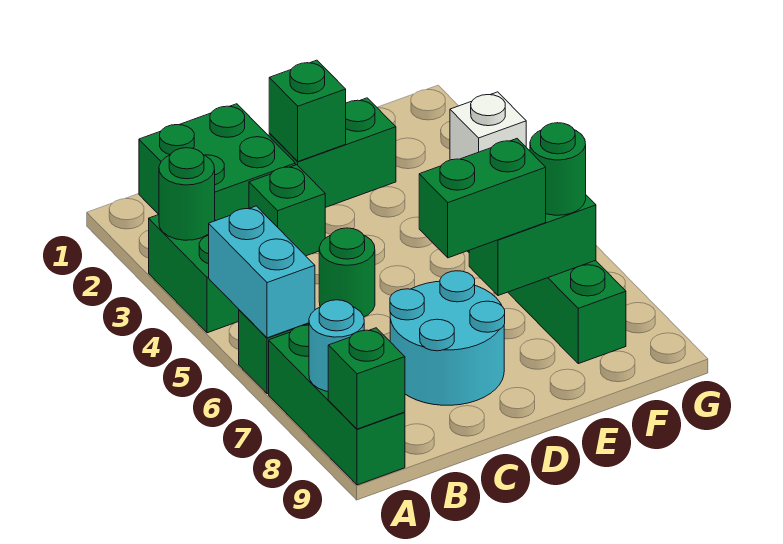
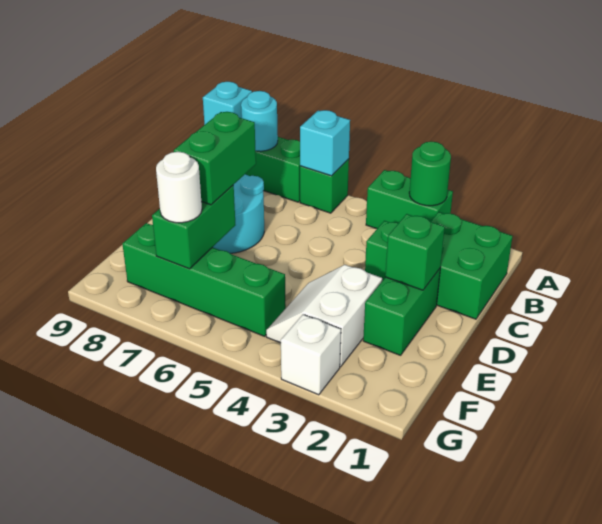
cyan brick A5:A6 level 2 -> cyan brick A6 level 2
green brick A9 level 2 -> cyan brick A9 level 2
green round brick C5 level 1 -> none
none -> white slope E3:F4 level 1 top 3
green round brick F7 level 3 -> white round brick F7 level 3

